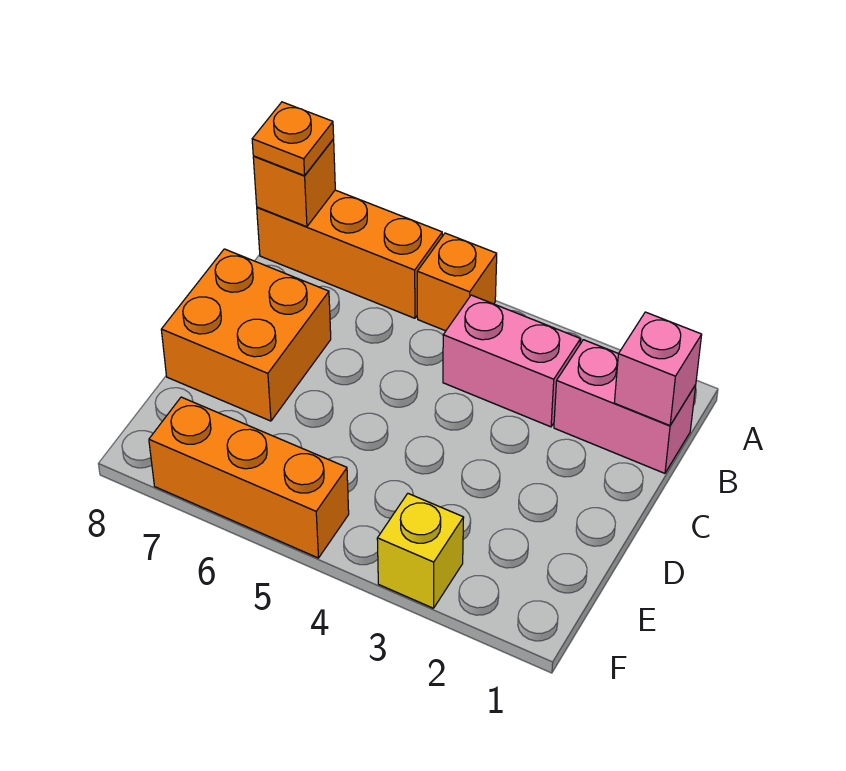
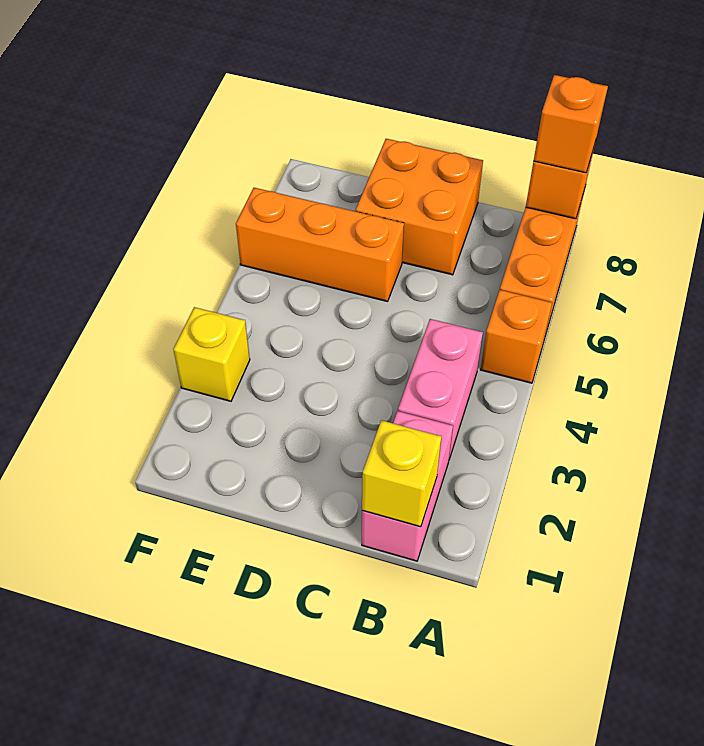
orange plate A8 level 3 -> orange brick A8 level 3
pink brick B1 level 2 -> yellow brick B1 level 2
orange brick F5:F7 level 1 -> orange brick D6:F6 level 1

